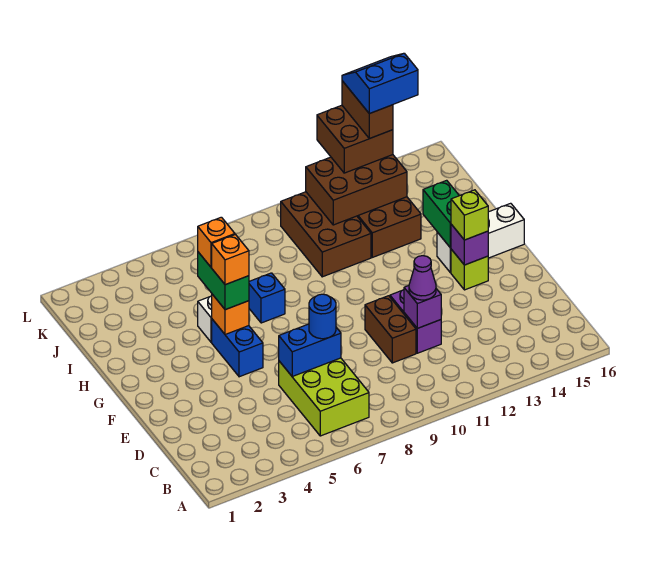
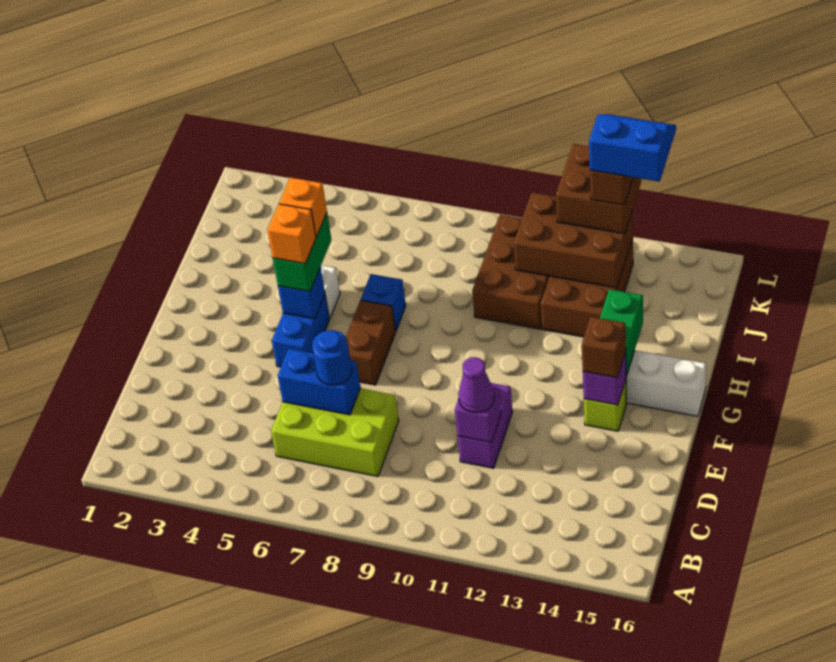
lime brick B6:D7 level 1 -> lime brick C6:D8 level 1
brown brick D10:E10 level 1 -> brown brick F7:G7 level 1
lime brick F14 level 3 -> brown brick F14 level 3
orange brick G5 level 2 -> blue brick G5 level 2

